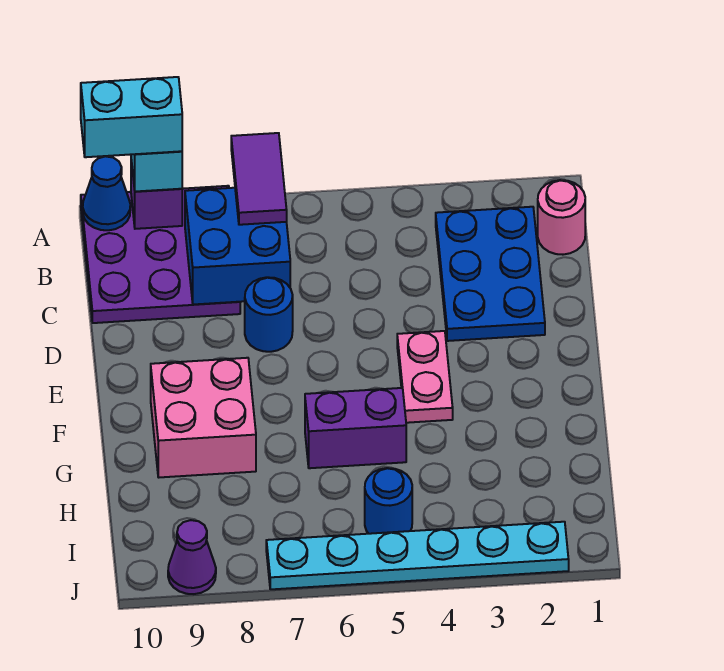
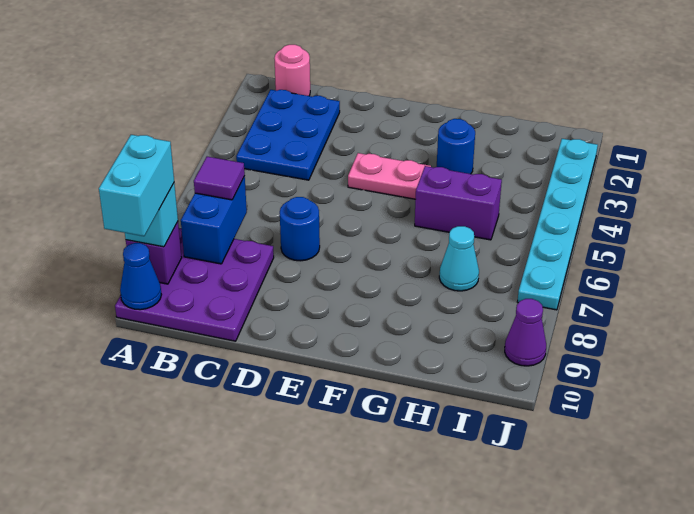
purple tile A7:B7 level 3 -> purple tile B7 level 3
blue plate B2:D3 level 1 -> blue plate B2:C4 level 1
blue brick B7:C8 level 2 -> blue brick B7:B8 level 2
pink brick F8:G9 level 1 -> none
purple brick G5:G6 level 1 -> purple brick G5:H5 level 1
none -> cyan cone H7 level 1
blue round brick I5 level 1 -> blue round brick G3 level 1

